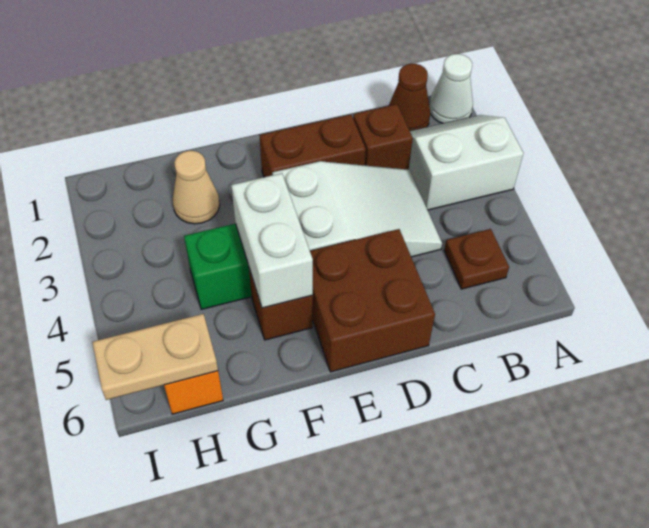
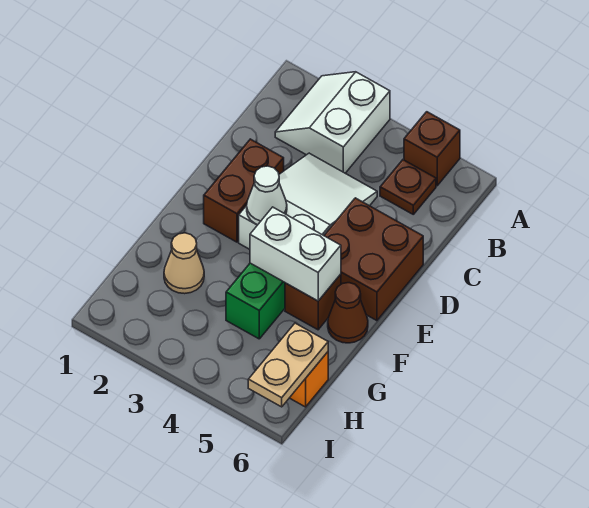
white cone A1 level 1 -> white cone E3 level 2
brown cone B1 level 1 -> brown cone F6 level 1
brown brick C2 level 1 -> brown brick A5 level 1

